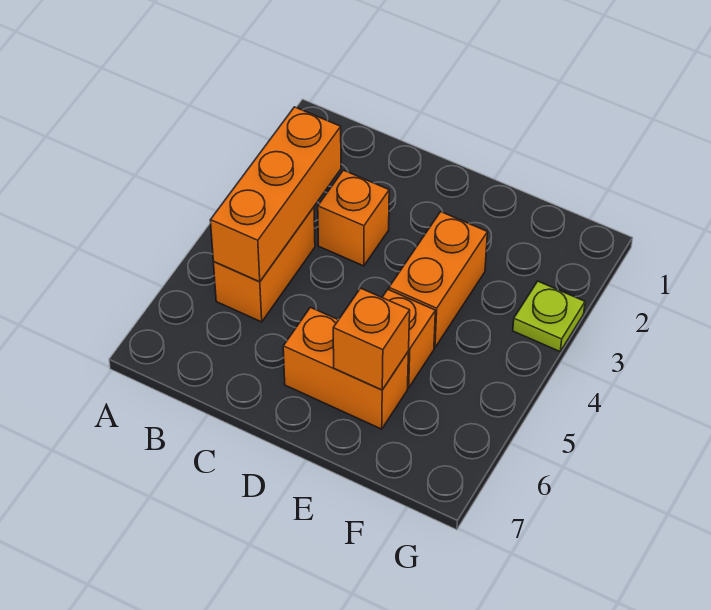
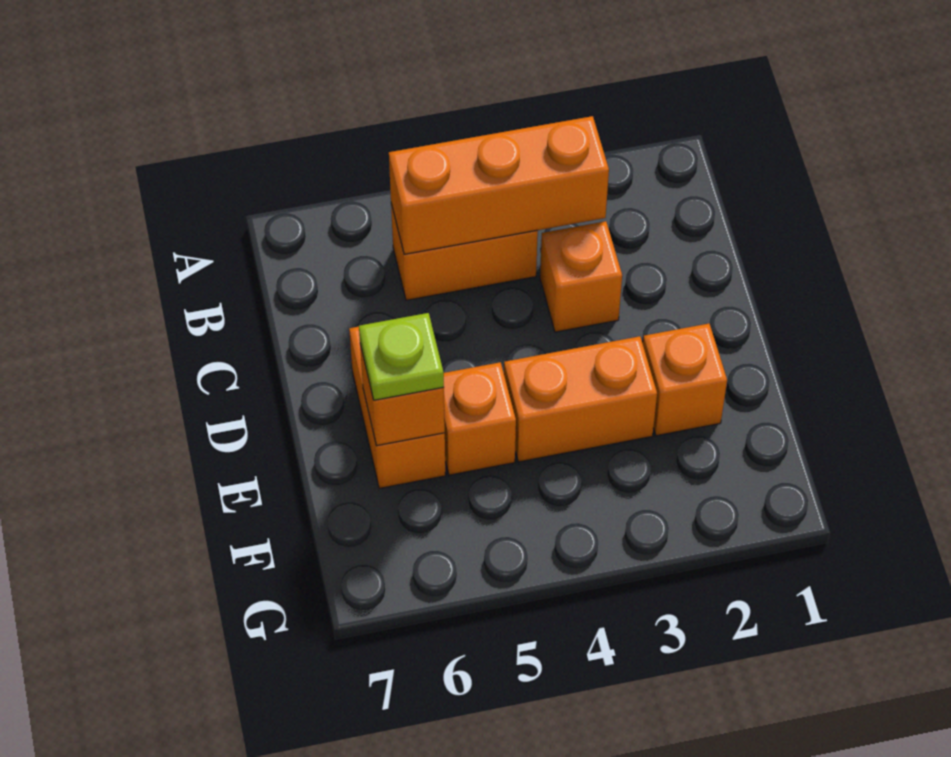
none -> orange brick E2 level 1
lime plate G3 level 1 -> lime plate E6 level 3

